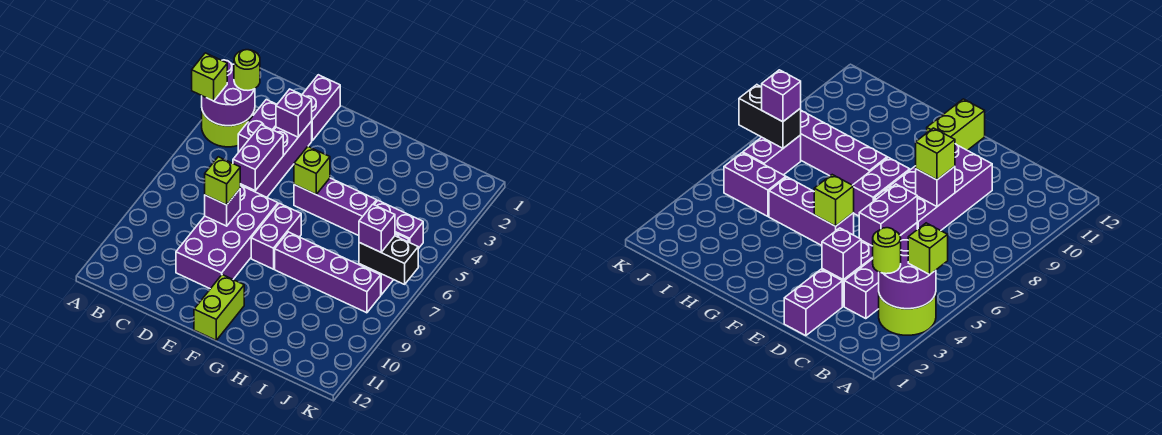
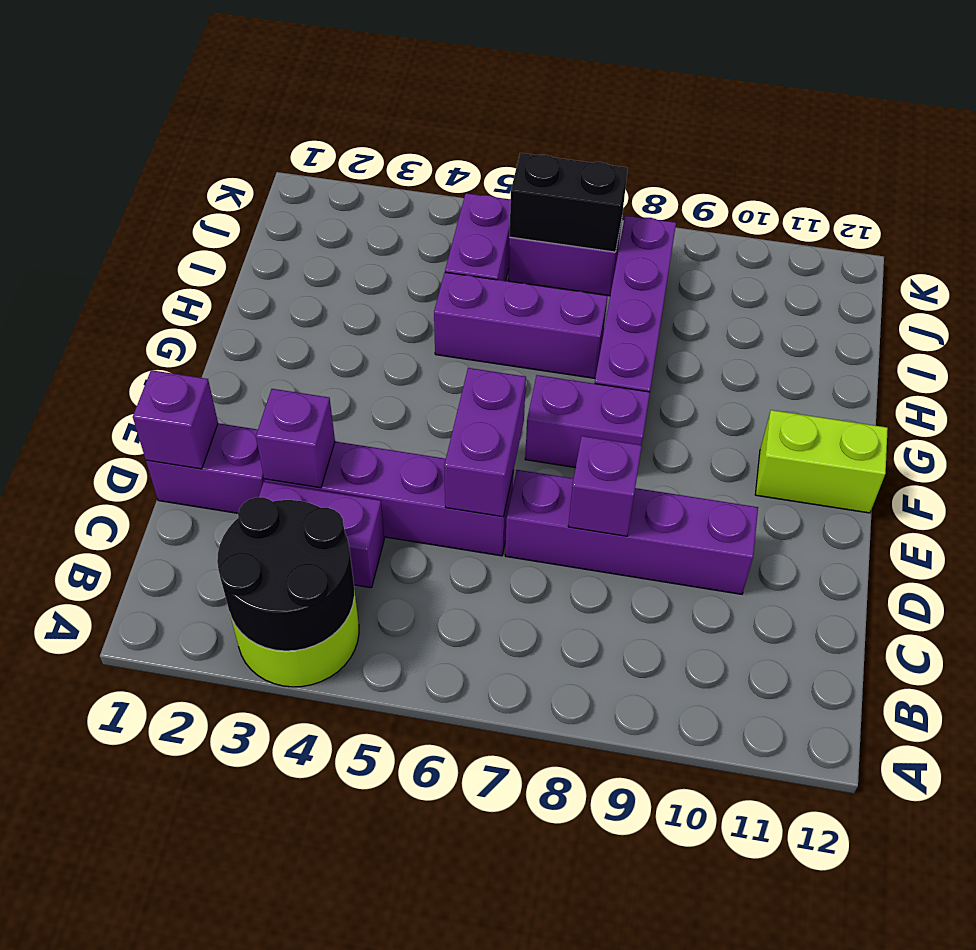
purple round brick A3:B4 level 2 -> black round brick A3:B4 level 2
lime brick A4 level 3 -> none
lime round brick B3 level 3 -> none
purple brick D5:D6 level 2 -> purple brick D6:E6 level 2
purple brick D7:E10 level 1 -> purple brick D7:D10 level 1
lime brick D8 level 3 -> none
purple brick F5:H5 level 1 -> purple brick H5:H7 level 1
lime brick F5 level 2 -> none
black brick J7:K7 level 2 -> black brick J6:J7 level 2
purple brick J7 level 3 -> purple brick D1 level 2

